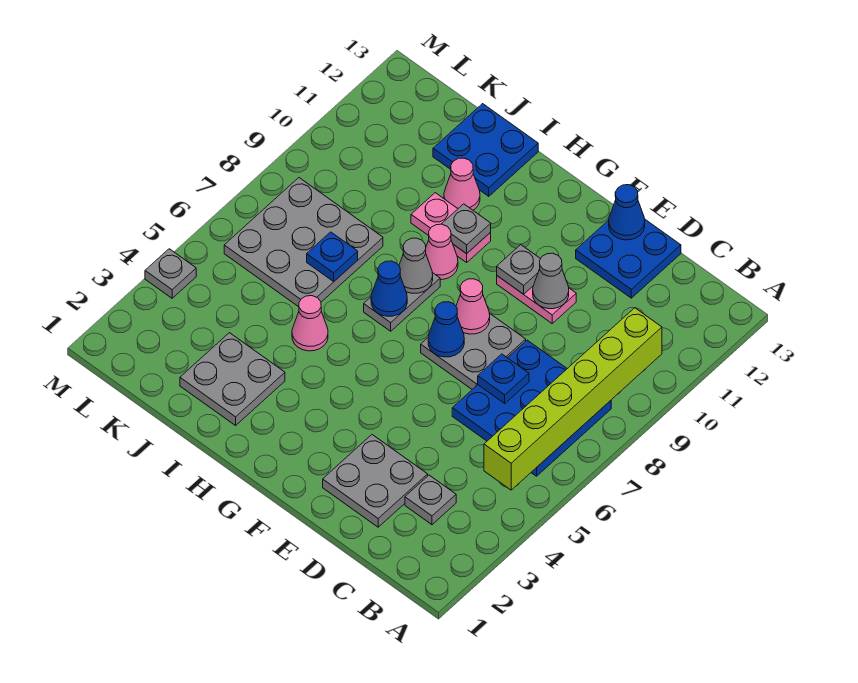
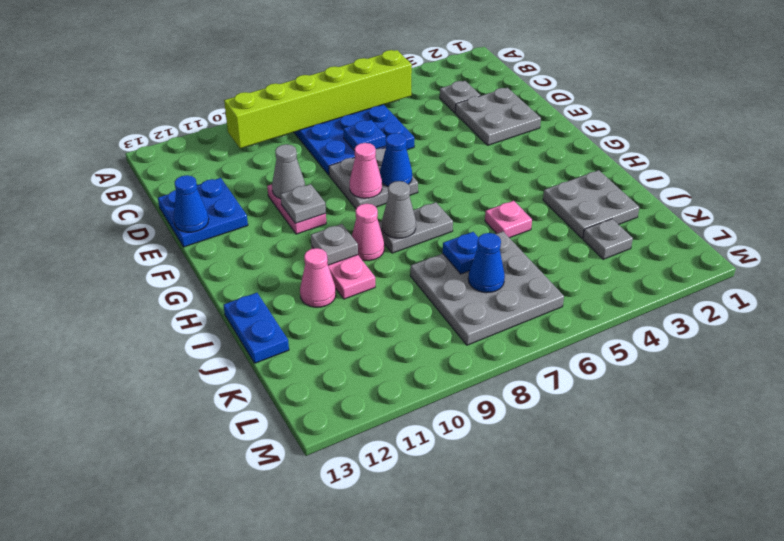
blue cone H7 level 2 -> blue cone K7 level 2
pink cone I5 level 1 -> pink plate I5 level 1
blue plate I12:J13 level 1 -> blue plate I13:J13 level 1
grey plate M4 level 1 -> grey plate K3 level 1

